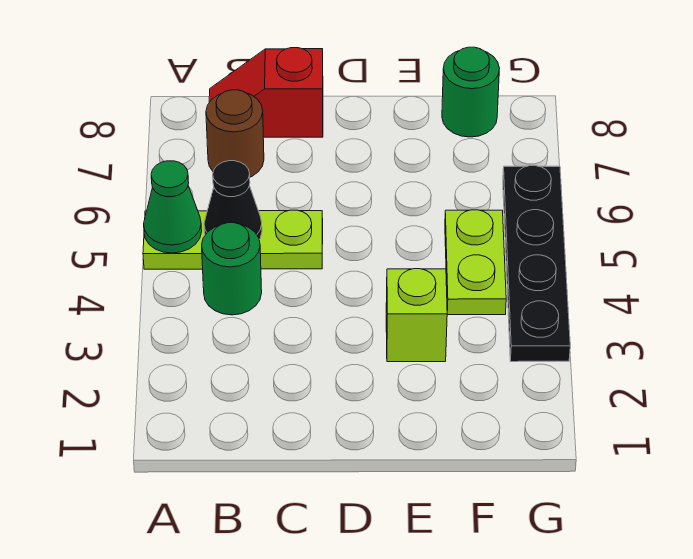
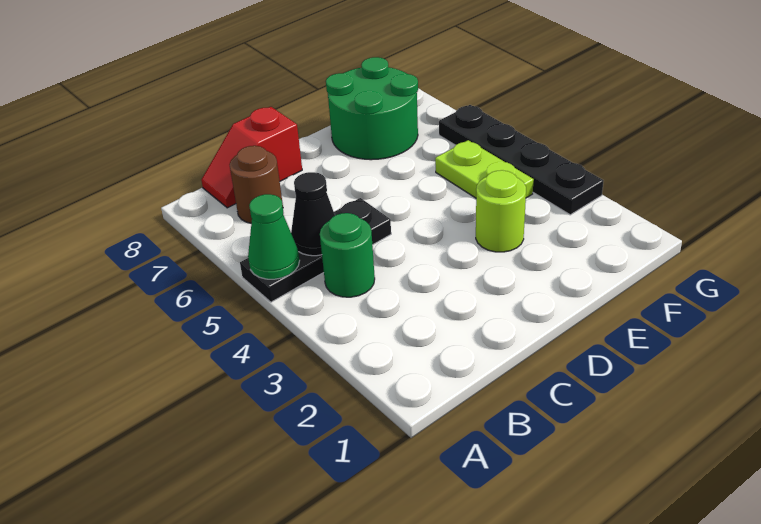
lime plate A5:C5 level 1 -> black plate A5:C5 level 1
lime brick E3 level 1 -> lime round brick E3 level 1
green round brick F8 level 1 -> green round brick E7:F8 level 1

